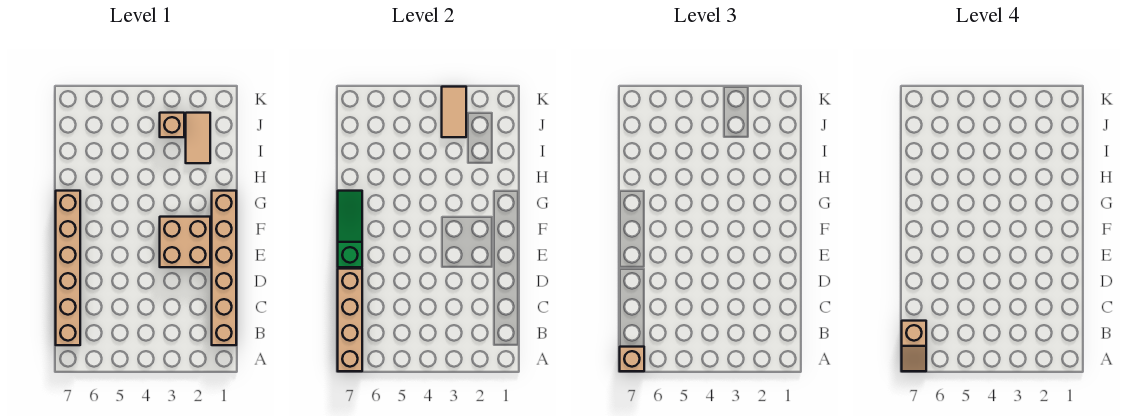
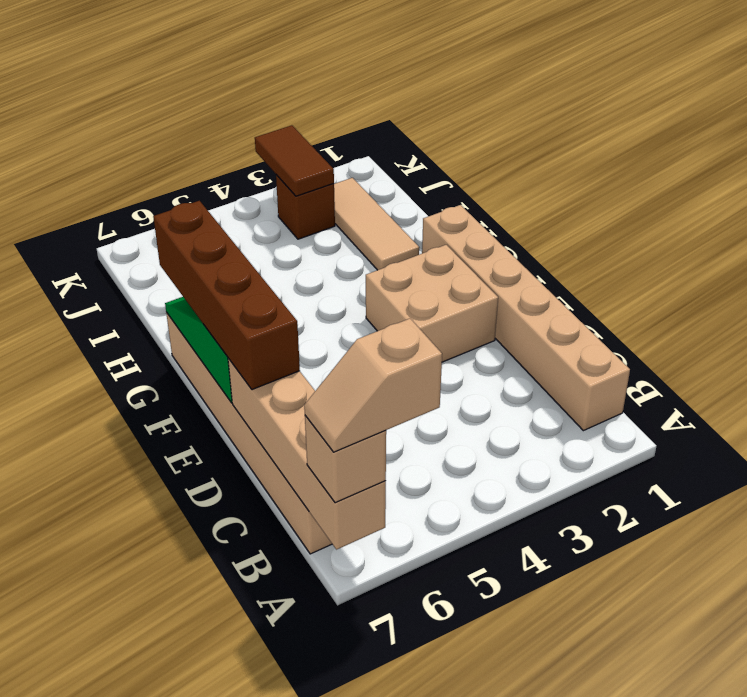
tan slope A7:B7 level 4 top B -> tan slope A6:A7 level 4 top 6
none -> brown brick D7:G7 level 3
tan tile I2:J2 level 1 -> tan tile H2:J2 level 1
tan brick J3 level 1 -> brown brick J3 level 1
tan tile J3:K3 level 2 -> brown tile J3:K3 level 2

